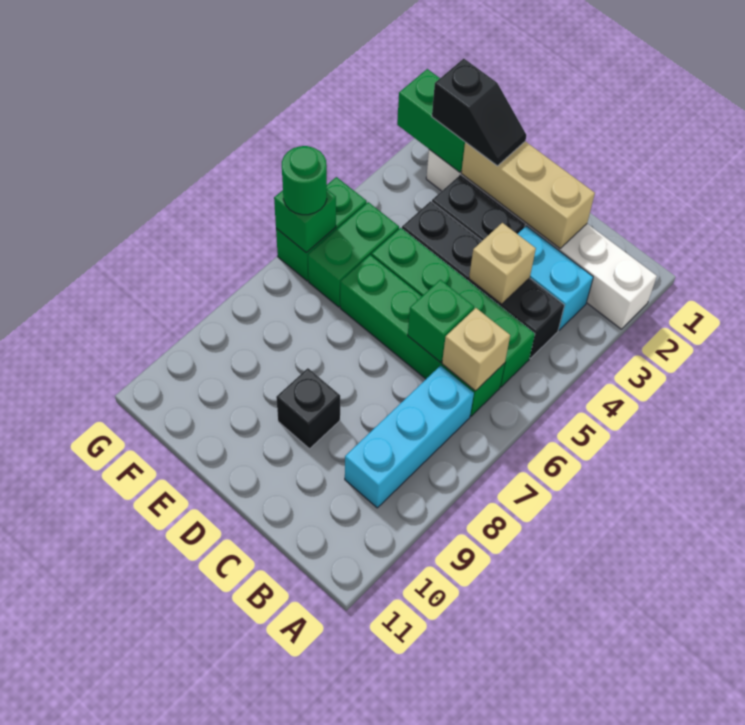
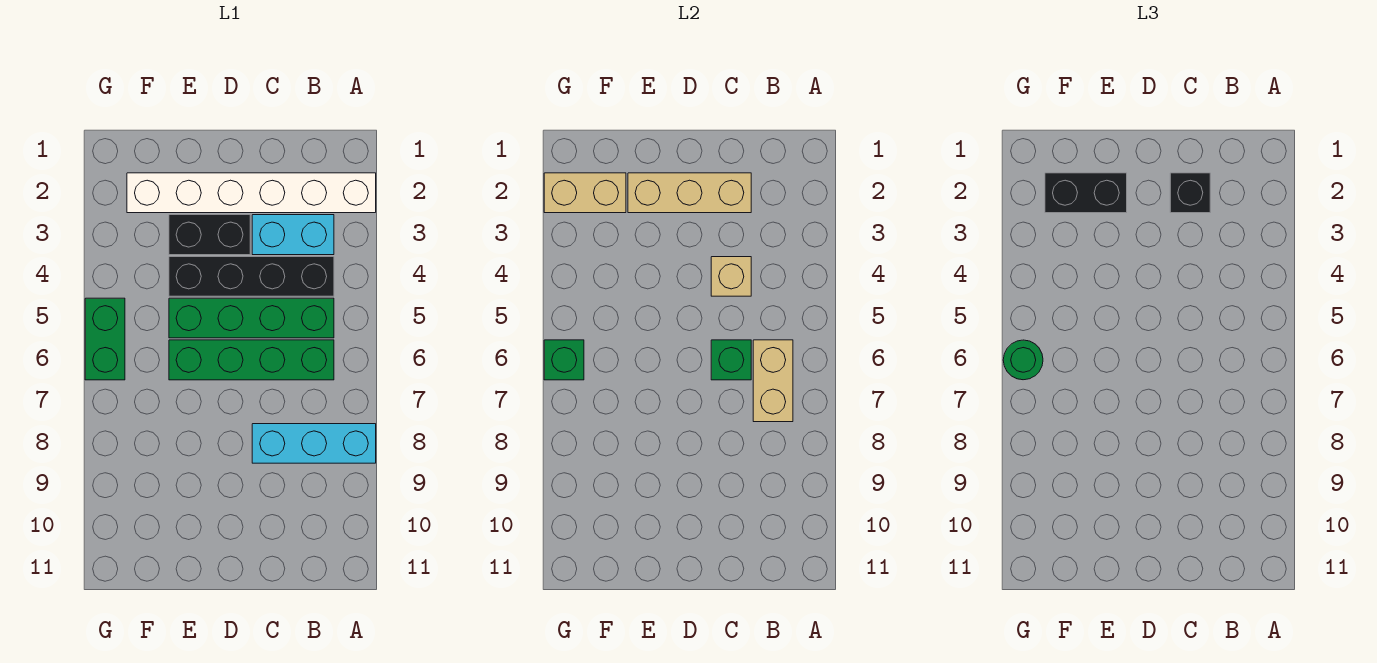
tan brick B6 level 2 -> tan brick B6:B7 level 2
cyan brick B7:B9 level 1 -> cyan brick A8:C8 level 1
black brick D9 level 1 -> black brick C2 level 3
black slope E2:F2 level 3 top F -> black brick E2:F2 level 3
green brick F2:G2 level 2 -> tan brick F2:G2 level 2
green brick F5:F6 level 1 -> none

